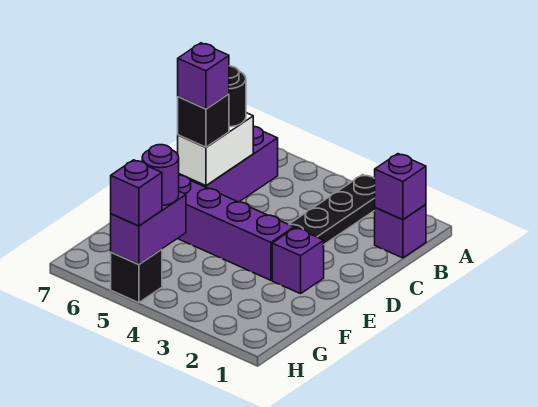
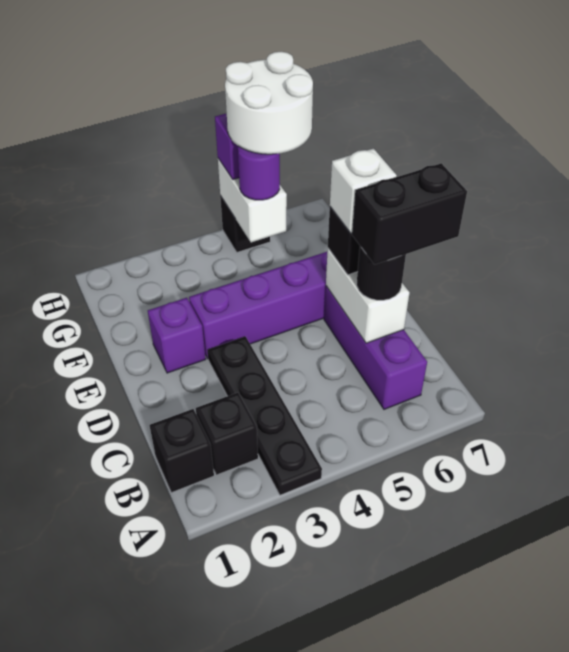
purple brick B1 level 1 -> black brick B1 level 1
purple brick B1 level 2 -> none
none -> black brick B2 level 1
none -> black brick C6:C7 level 4
purple brick D6 level 4 -> white brick D6 level 4
purple brick G5:H5 level 2 -> white brick G5:H5 level 2
none -> white round brick G5:H6 level 4

